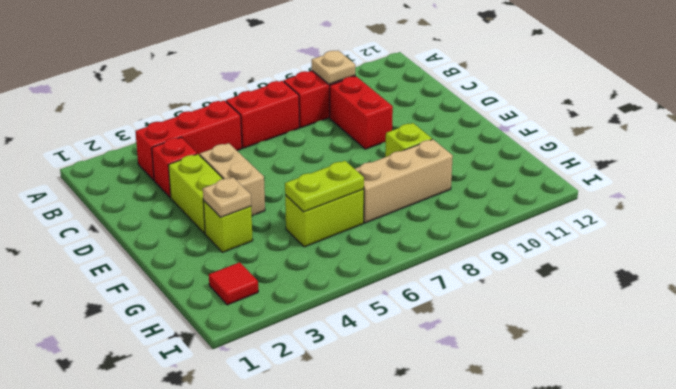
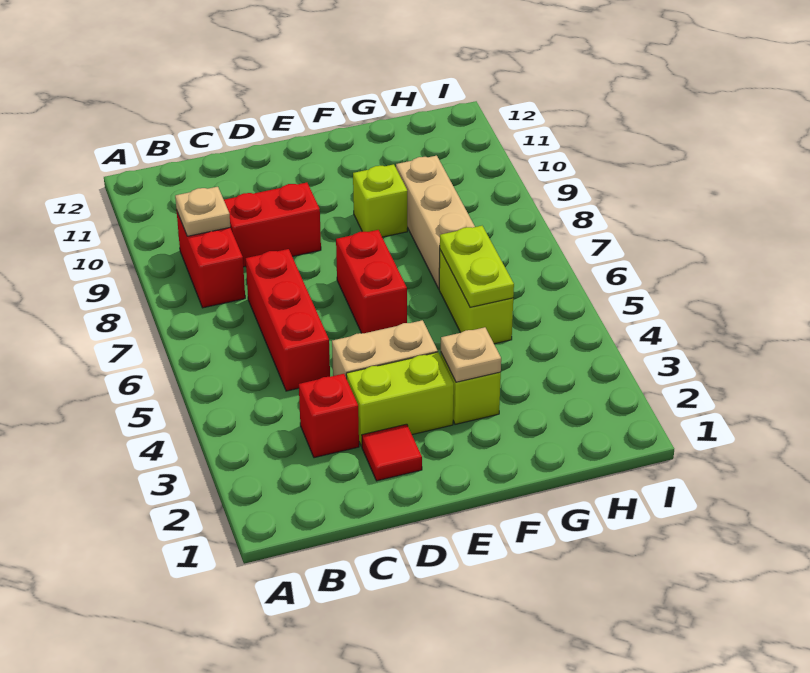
red brick B3:B5 level 1 -> red brick C5:C7 level 1
red brick B6:B7 level 1 -> red brick E6:E7 level 1
red tile H2 level 1 -> red tile D2 level 1

